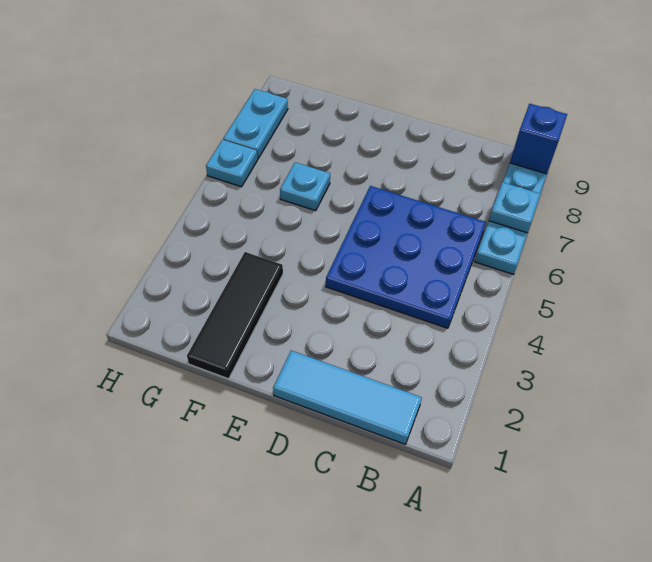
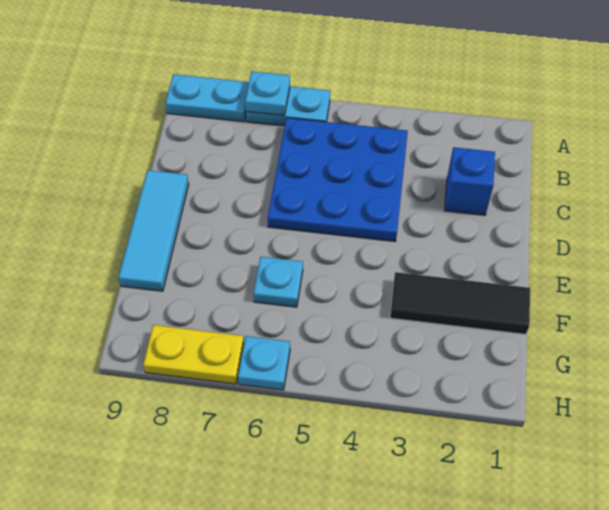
blue brick A9 level 2 -> blue brick C2 level 1
cyan tile B1:D1 level 1 -> cyan tile D9:F9 level 1
cyan plate H7:H8 level 1 -> yellow plate H7:H8 level 1

